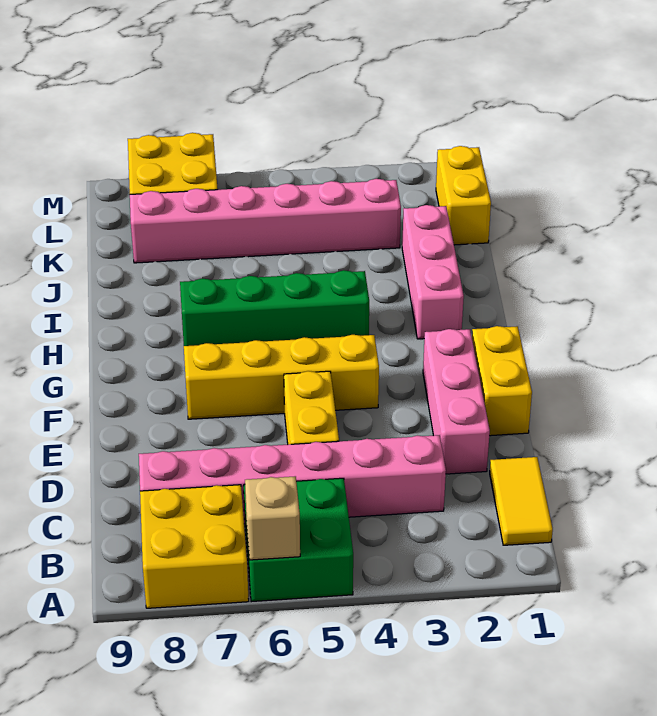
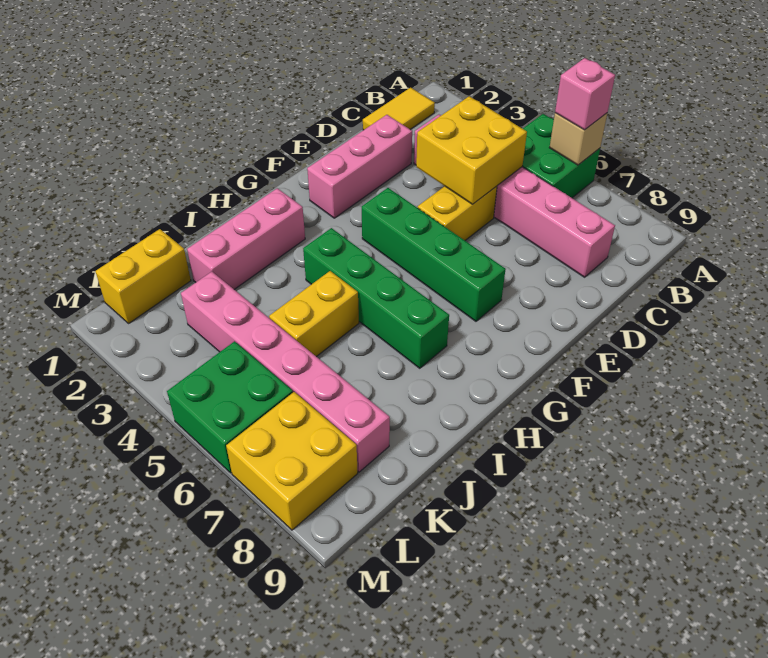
none -> pink brick A6 level 3
yellow brick A7:B8 level 1 -> yellow brick C4:D5 level 2
yellow brick E1:F1 level 1 -> yellow brick I5:J5 level 1
yellow brick F4:F7 level 1 -> green brick F4:F7 level 1
none -> green brick L5:M6 level 1

